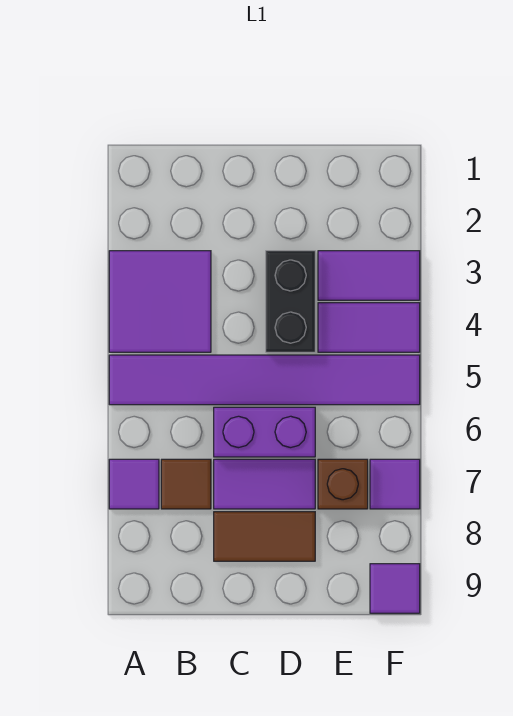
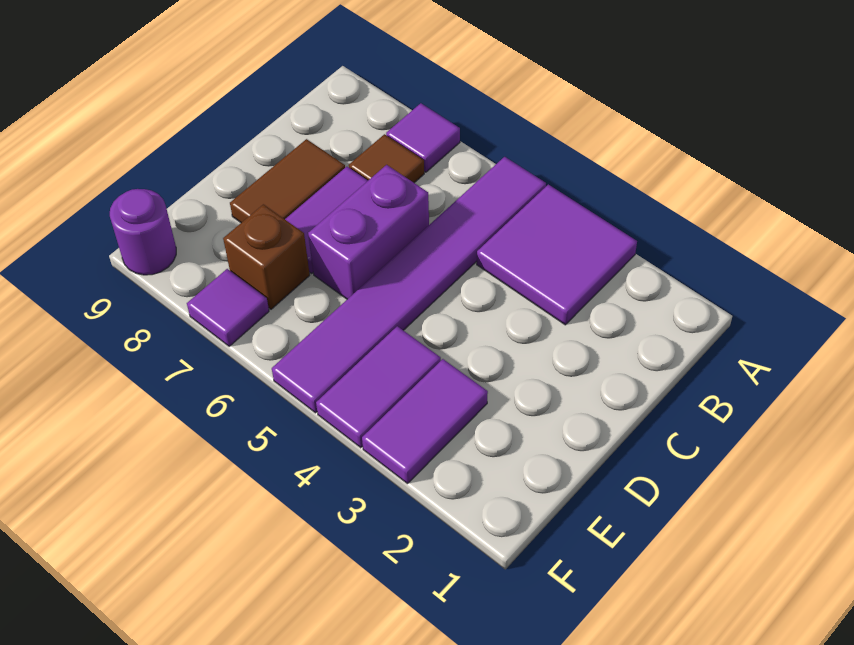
black brick D3:D4 level 1 -> none
purple tile F9 level 1 -> purple round brick F9 level 1

